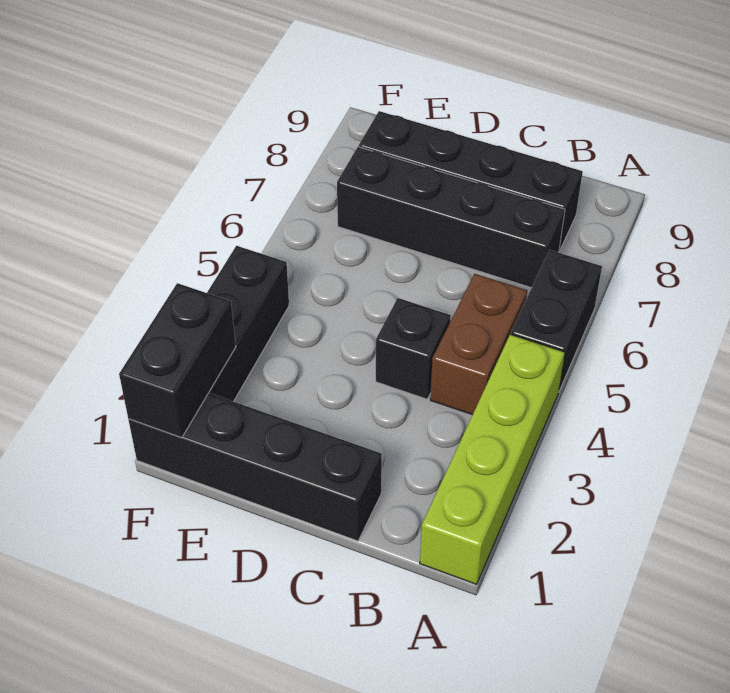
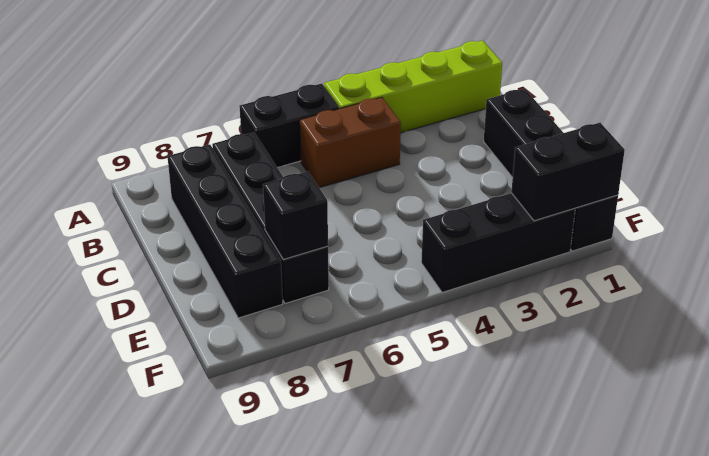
black brick C4 level 1 -> black brick E7 level 2

